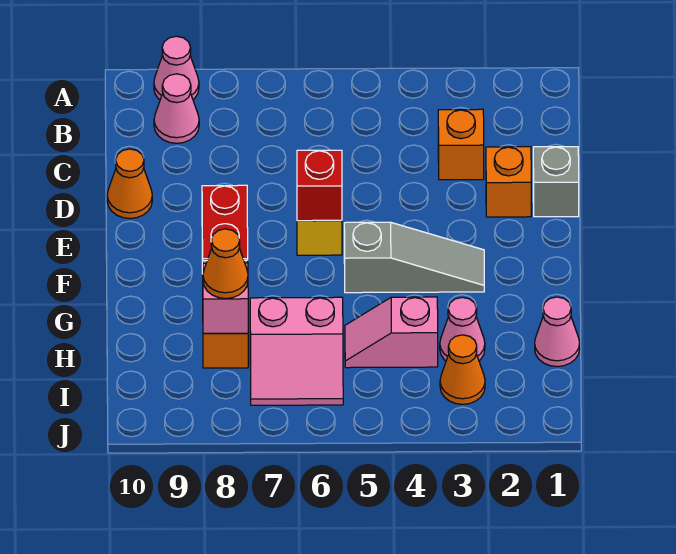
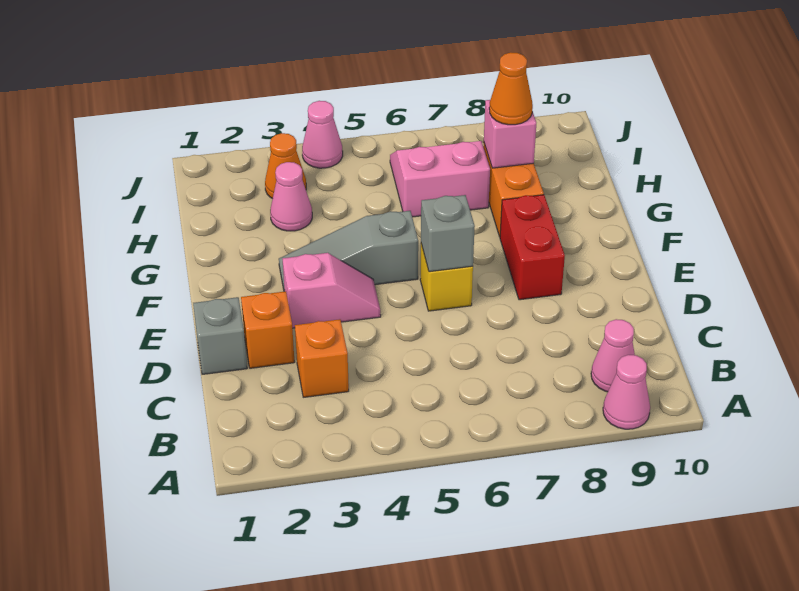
orange cone D10 level 1 -> none
red brick E6 level 2 -> grey brick E6 level 2
pink cone H1 level 1 -> pink cone J4 level 1
pink slope H4:H5 level 1 top 4 -> pink slope E3:E4 level 1 top 3

